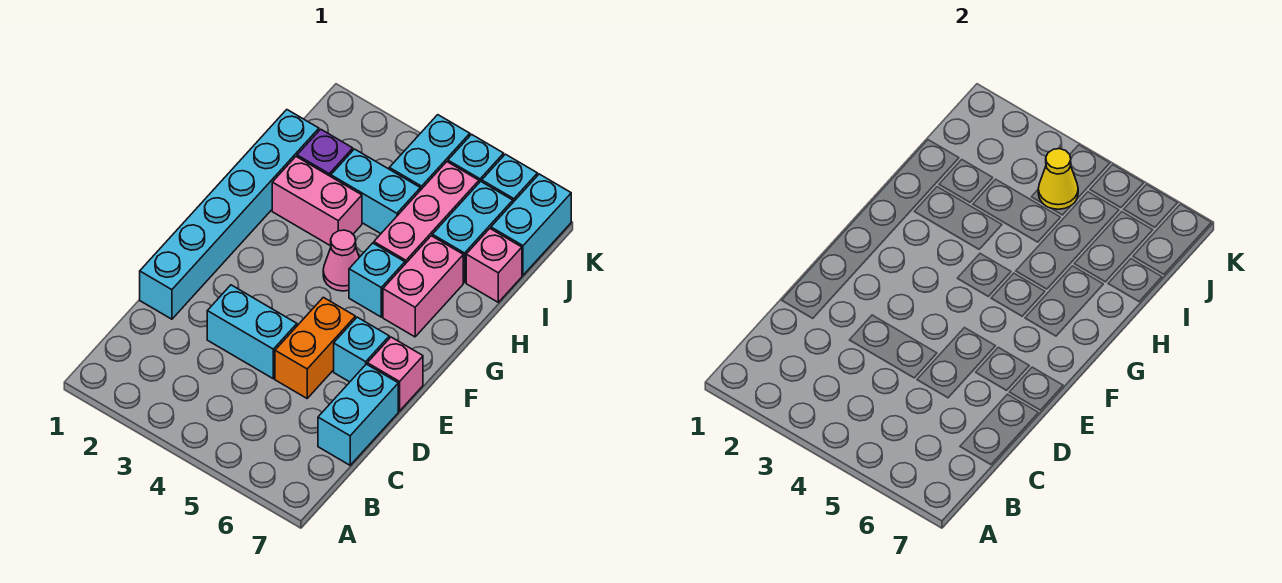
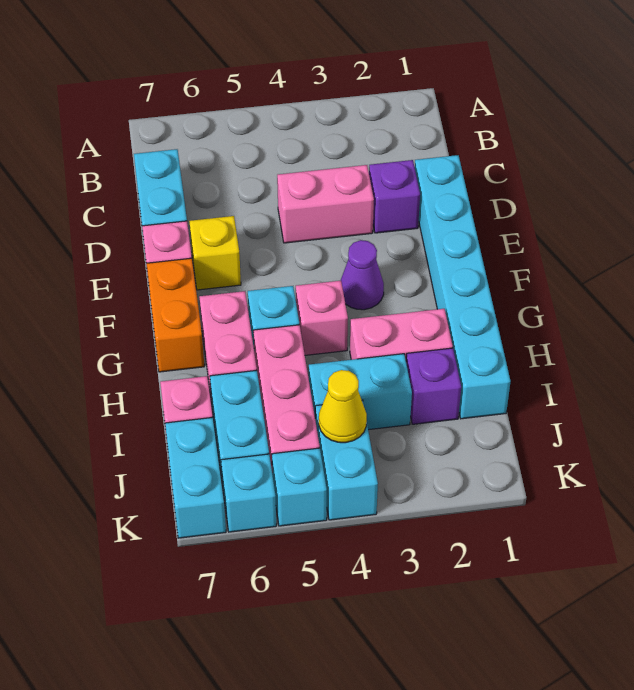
none -> purple brick D2 level 1
cyan brick D3:D4 level 1 -> pink brick D3:D4 level 1
orange brick D5:E5 level 1 -> orange brick F7:G7 level 1
cyan brick E6 level 1 -> yellow brick E6 level 1
none -> purple cone F3 level 1
pink cone G4 level 1 -> pink brick G4 level 1

